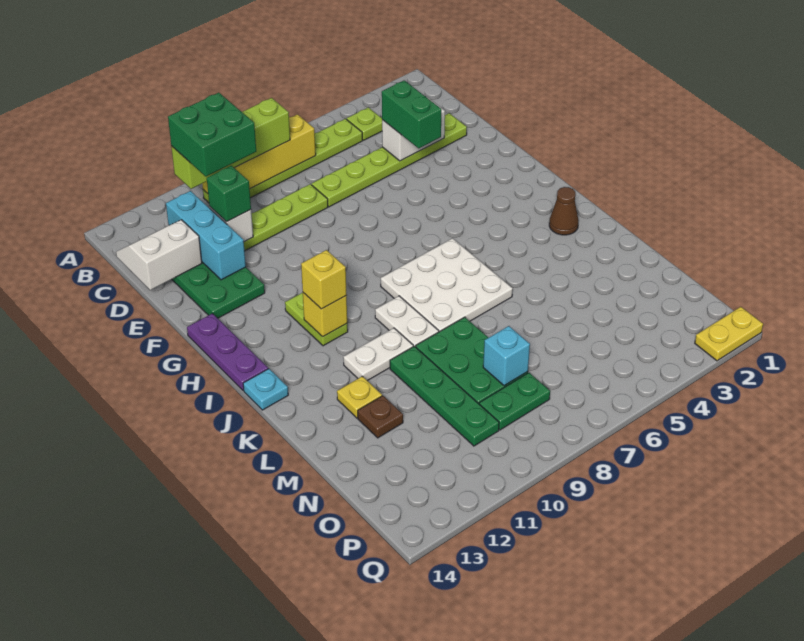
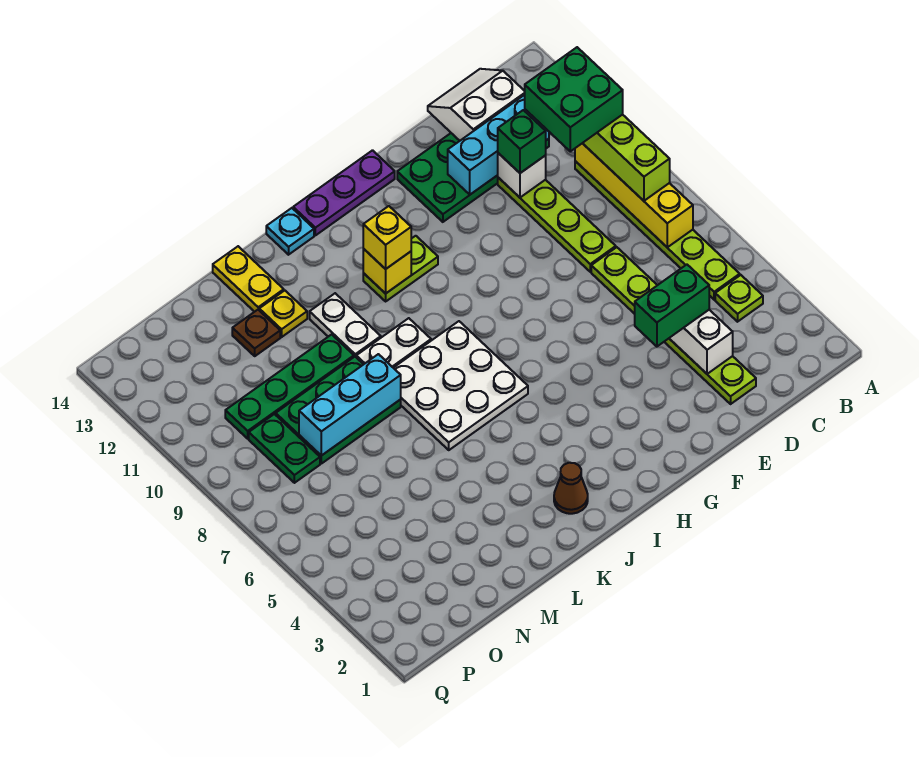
white slope C13:D14 level 2 top D -> white slope C13:D14 level 2 top 13
cyan brick N8 level 2 -> cyan brick L8:N8 level 2
yellow plate Q1:Q2 level 1 -> yellow plate L13:L14 level 1

